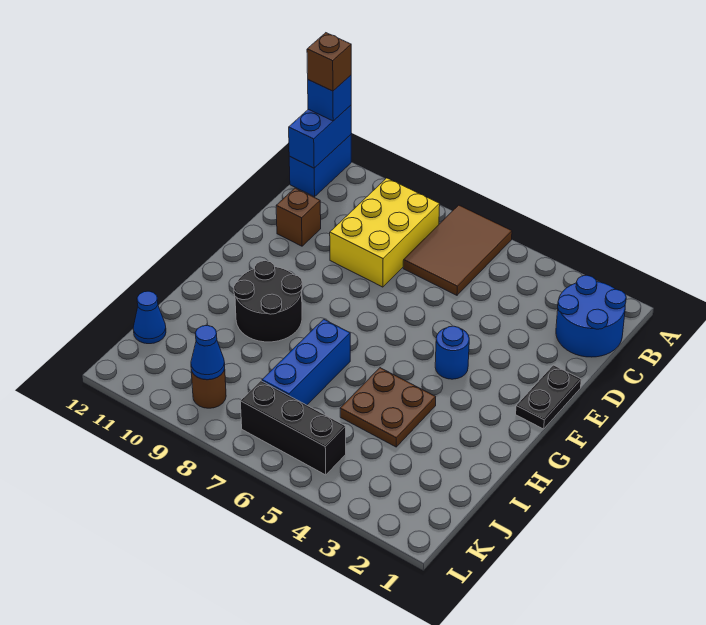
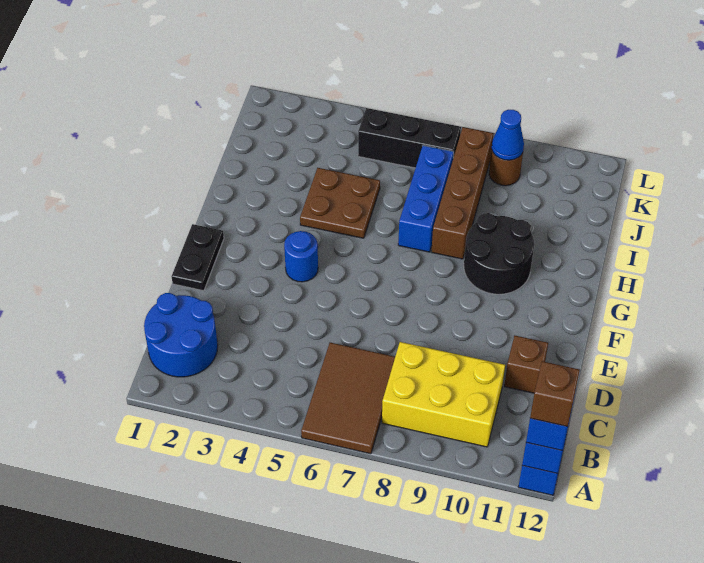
yellow brick B8:D9 level 1 -> yellow brick B8:C10 level 1
none -> brown brick H8:K8 level 1
blue cone J12 level 1 -> none

